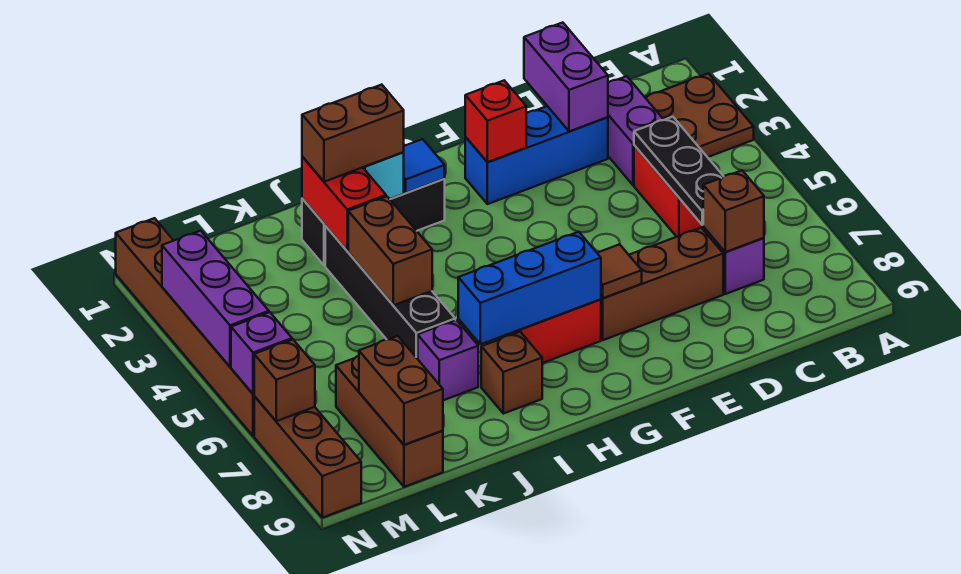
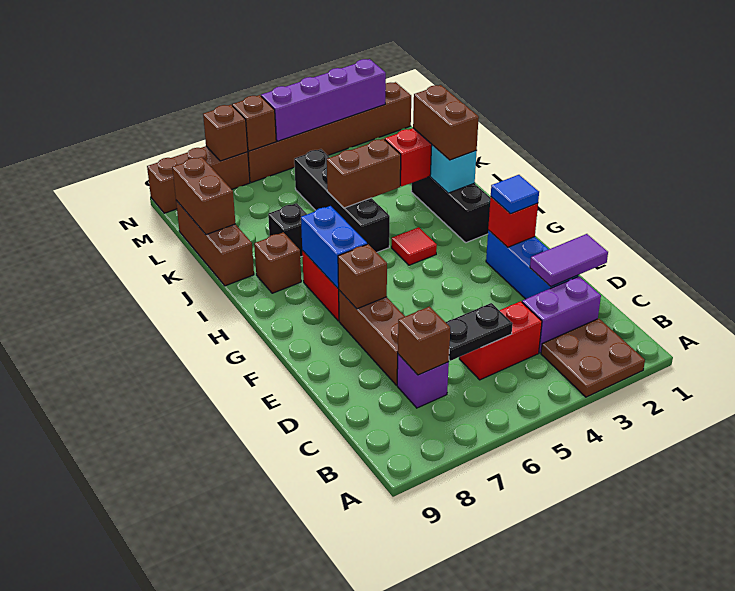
black plate C4:C6 level 2 -> black plate C5:C6 level 2
purple brick D1:D2 level 2 -> purple tile D1:D2 level 2
brown tile F7 level 2 -> brown brick F7 level 2
blue brick G7:I7 level 2 -> blue brick G7:H7 level 2
blue tile H2 level 2 -> blue tile F2 level 3
none -> red tile H4 level 1
black brick J3:J6 level 1 -> black brick I5:L5 level 1
purple brick J7 level 1 -> black brick J7 level 1
brown brick L7:L9 level 1 -> brown brick J9:L9 level 1
brown brick L8:L9 level 2 -> brown brick K9:L9 level 2
purple brick N3:N5 level 2 -> purple brick N2:N5 level 2
purple brick N6 level 2 -> brown brick N6 level 2

